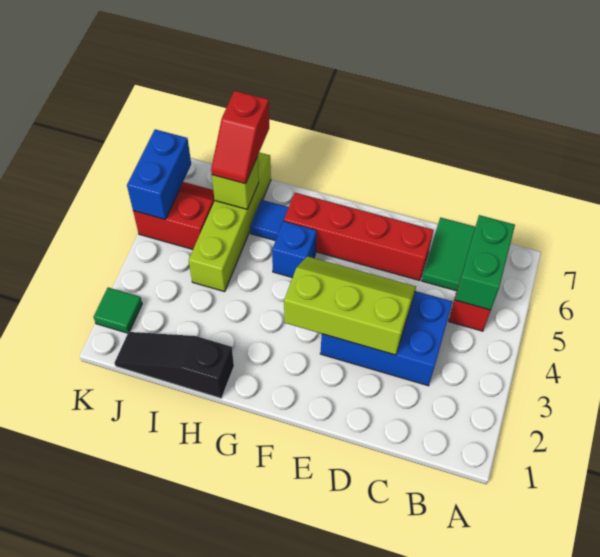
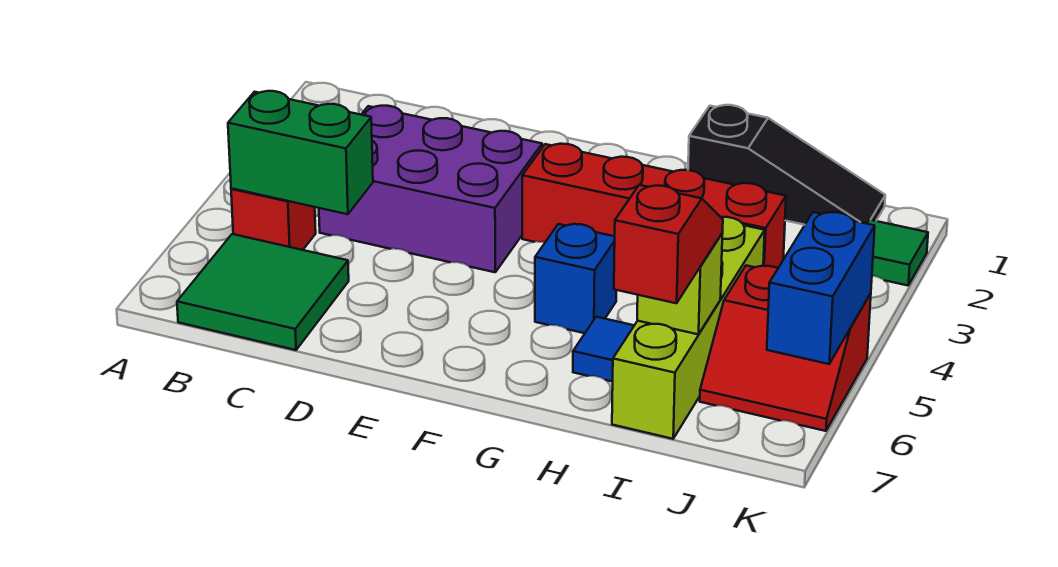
green brick B5:B6 level 2 -> green brick B5:C5 level 2
blue brick C3:E4 level 1 -> purple brick C3:E4 level 1
lime slope D3:F4 level 2 top 3 -> none
red brick D6:G6 level 1 -> red brick F3:I3 level 1

